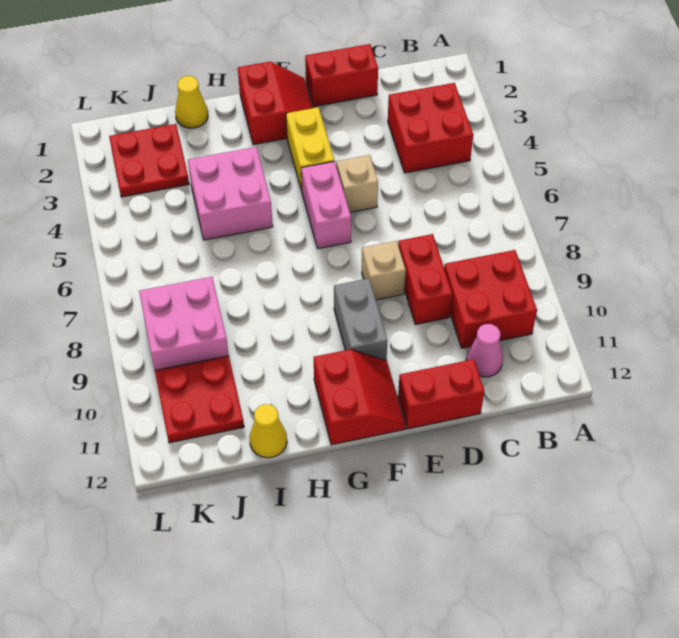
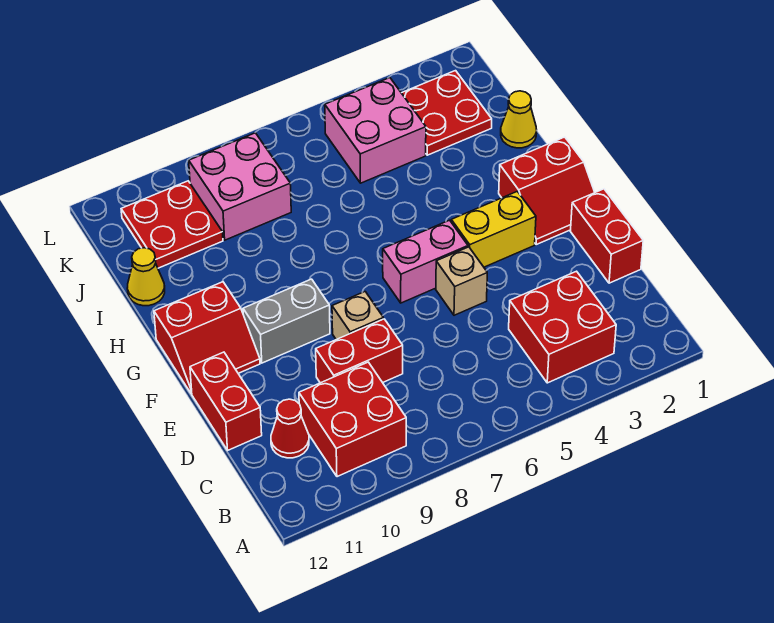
pink cone C11 level 1 -> red cone C11 level 1
pink brick H4:I5 level 1 -> pink brick J4:K5 level 1

